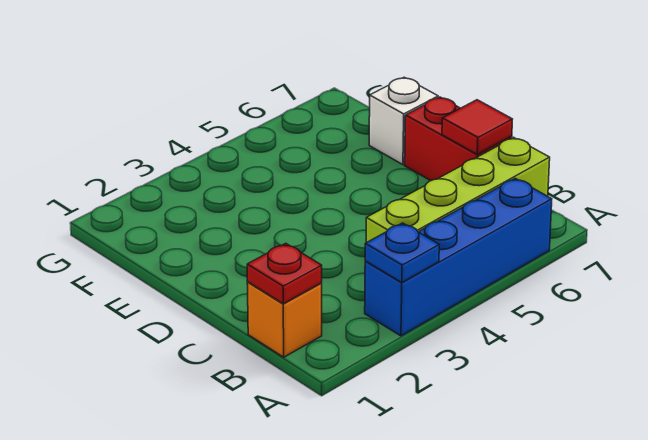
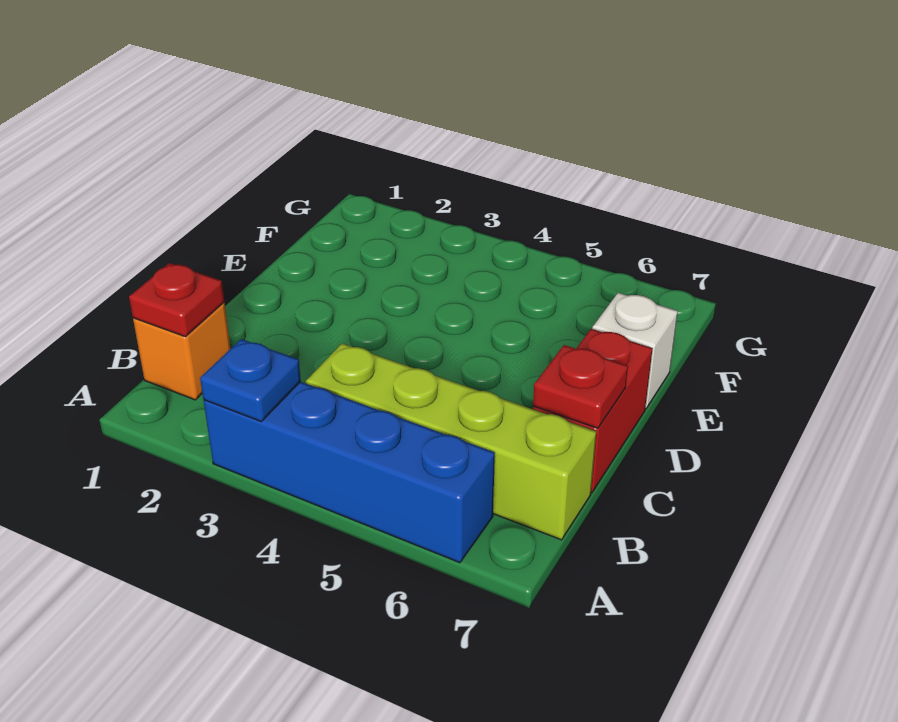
red tile C7 level 2 -> red plate C7 level 2

